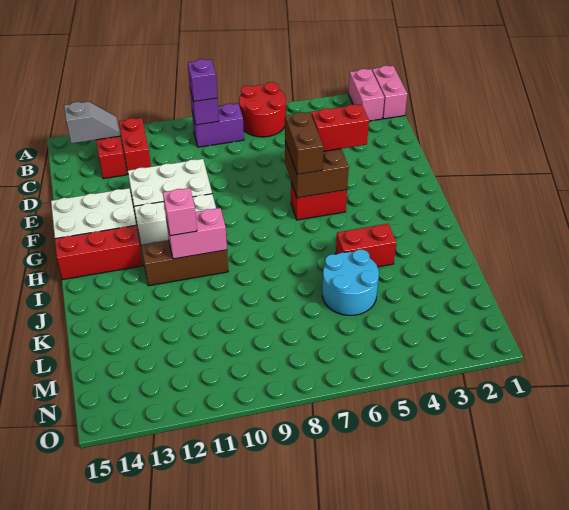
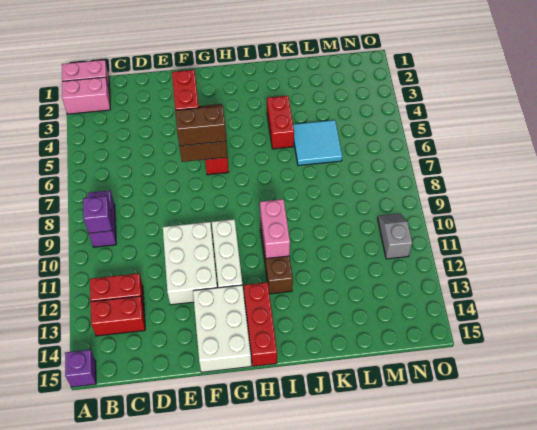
red round brick A6:B7 level 1 -> none
purple brick B9 level 3 -> purple brick A15 level 1
grey slope B13:B14 level 2 top 14 -> grey slope N10:N11 level 1 top 11
pink brick I11 level 3 -> none
cyan round brick K5:L6 level 1 -> cyan tile K5:L6 level 1

